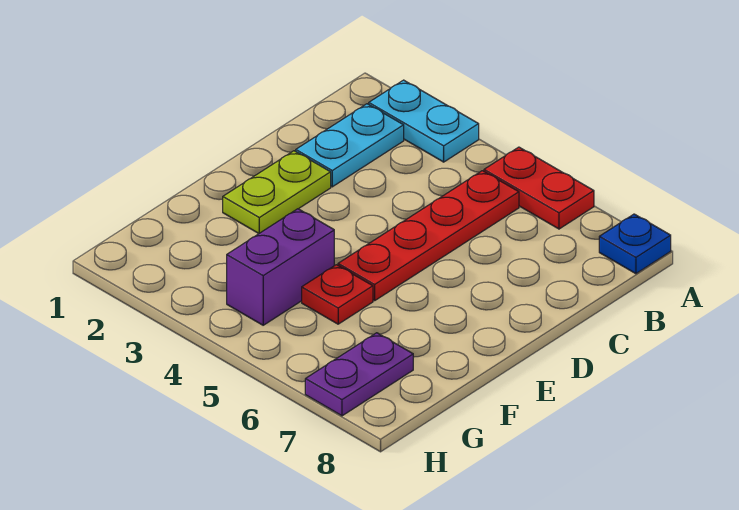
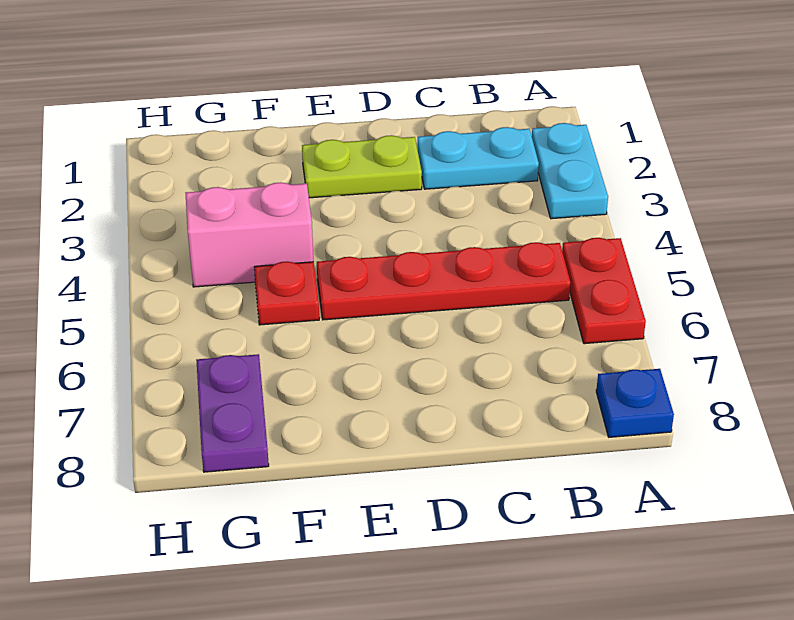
purple brick F4:G4 level 1 -> pink brick F4:G4 level 1
purple plate G7:H7 level 1 -> purple plate G7:G8 level 1

